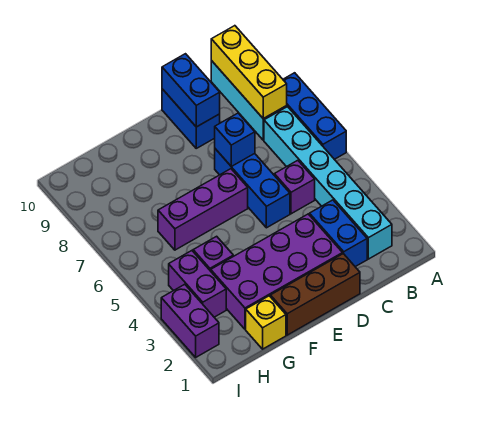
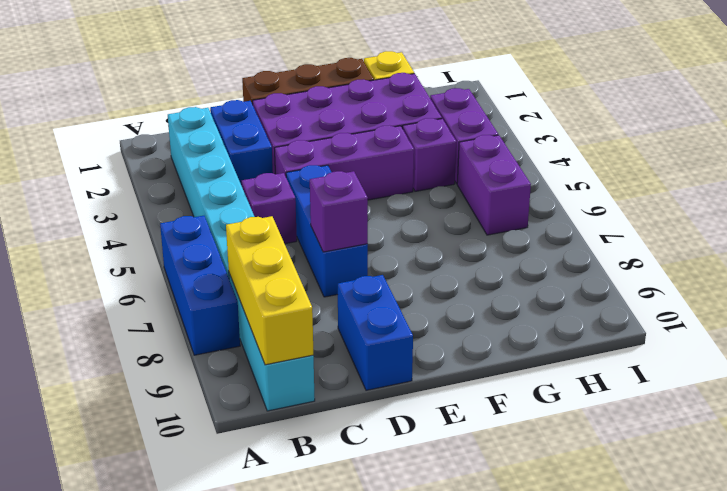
blue brick D7 level 2 -> purple brick D7 level 2
blue brick D9:D10 level 2 -> none
purple brick E6:G6 level 1 -> purple brick D4:F4 level 1
purple brick I2:I3 level 1 -> purple brick H5:H6 level 1

